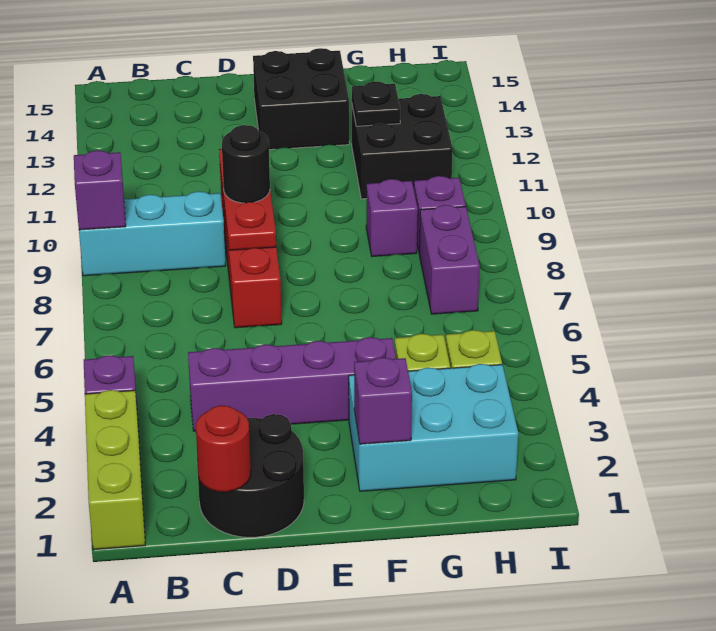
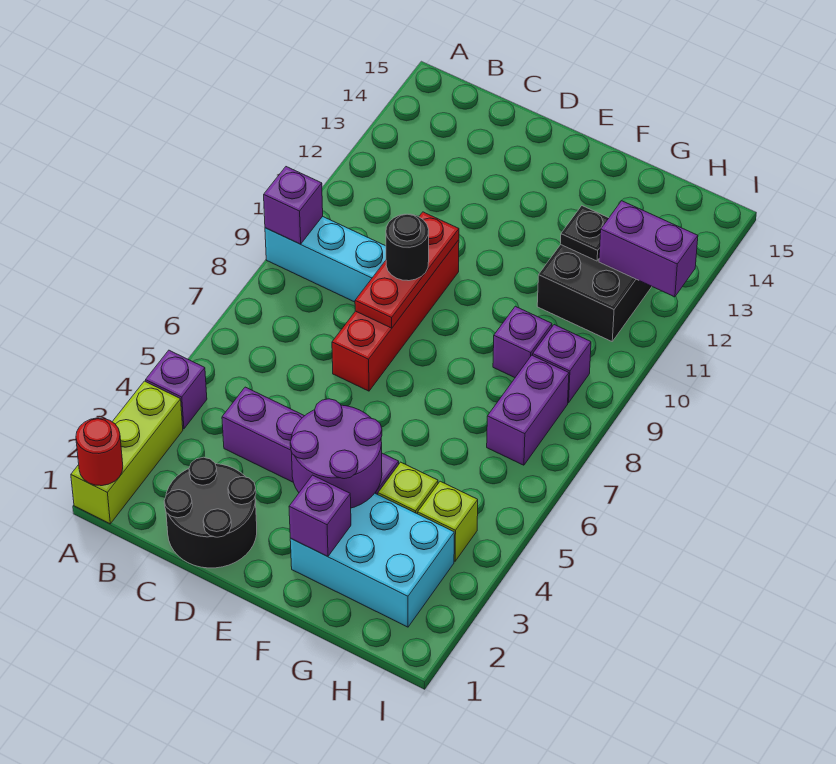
red round brick C1 level 2 -> red round brick A1 level 2
none -> purple round brick E3:F4 level 2
black brick E13:F14 level 1 -> none
none -> purple brick H12:I12 level 2

